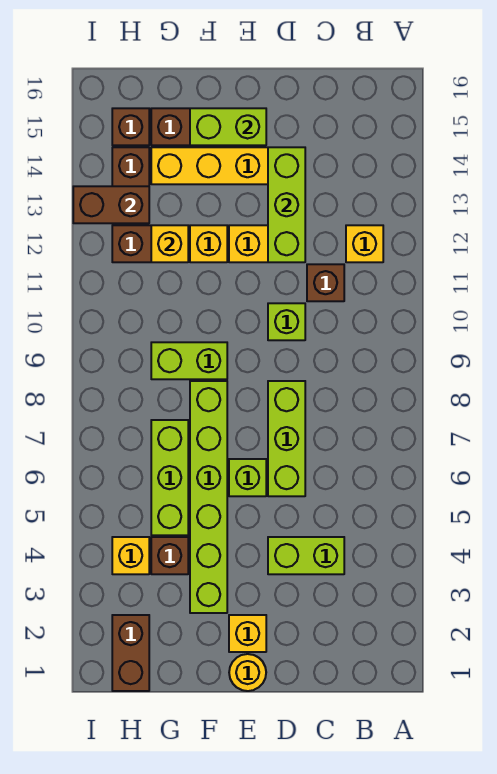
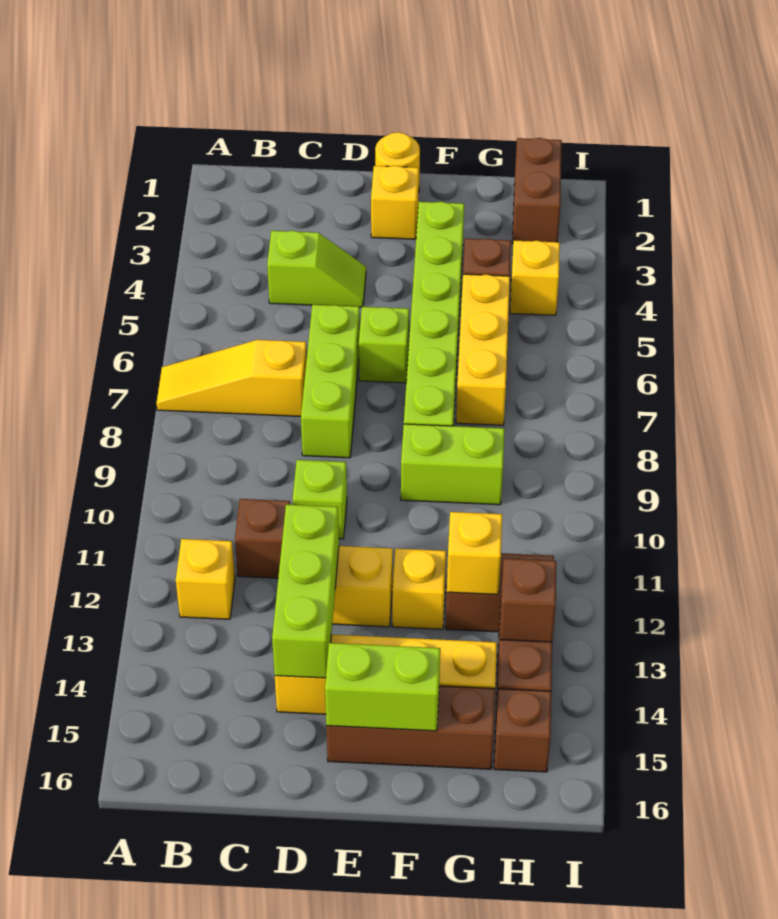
none -> yellow slope A7:C7 level 1 top C
lime brick C4:D4 level 1 -> lime slope C4:D4 level 1 top C
lime brick G5:G7 level 1 -> yellow brick G5:G7 level 1
brown brick H13:I13 level 2 -> brown brick H13 level 2

